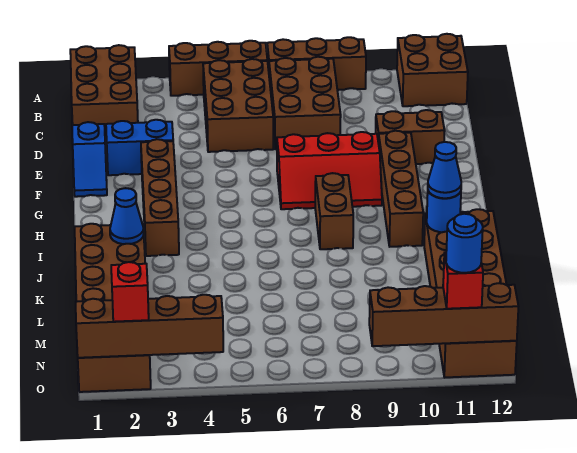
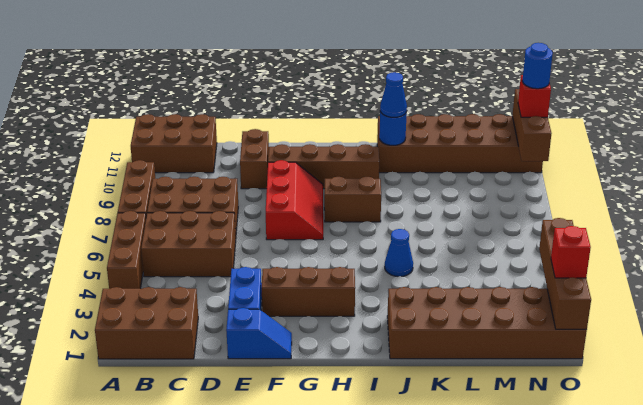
brown brick A11:B12 level 1 -> brown brick A11:C12 level 1
brown brick F3:I3 level 1 -> brown brick F3:H3 level 1
blue cone J2 level 2 -> blue cone J5 level 1
brown brick O9:O12 level 2 -> brown brick O10:O12 level 2

